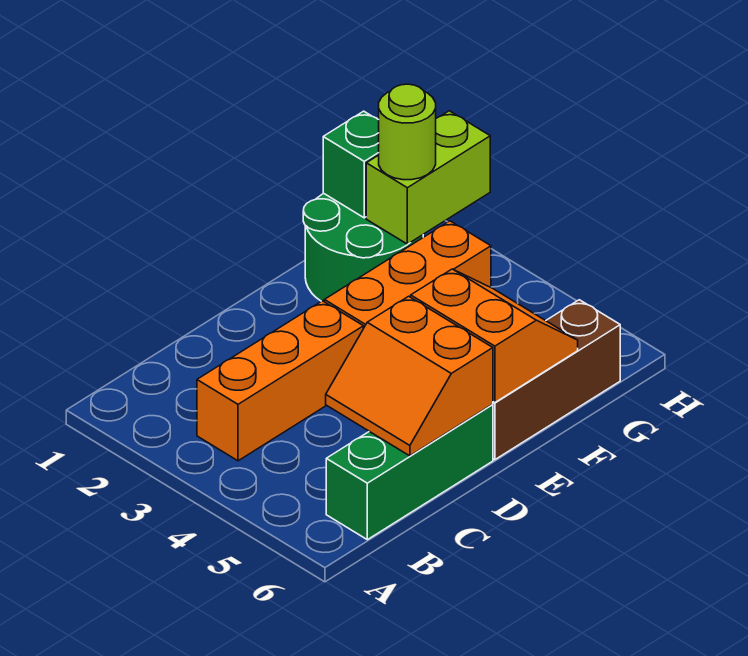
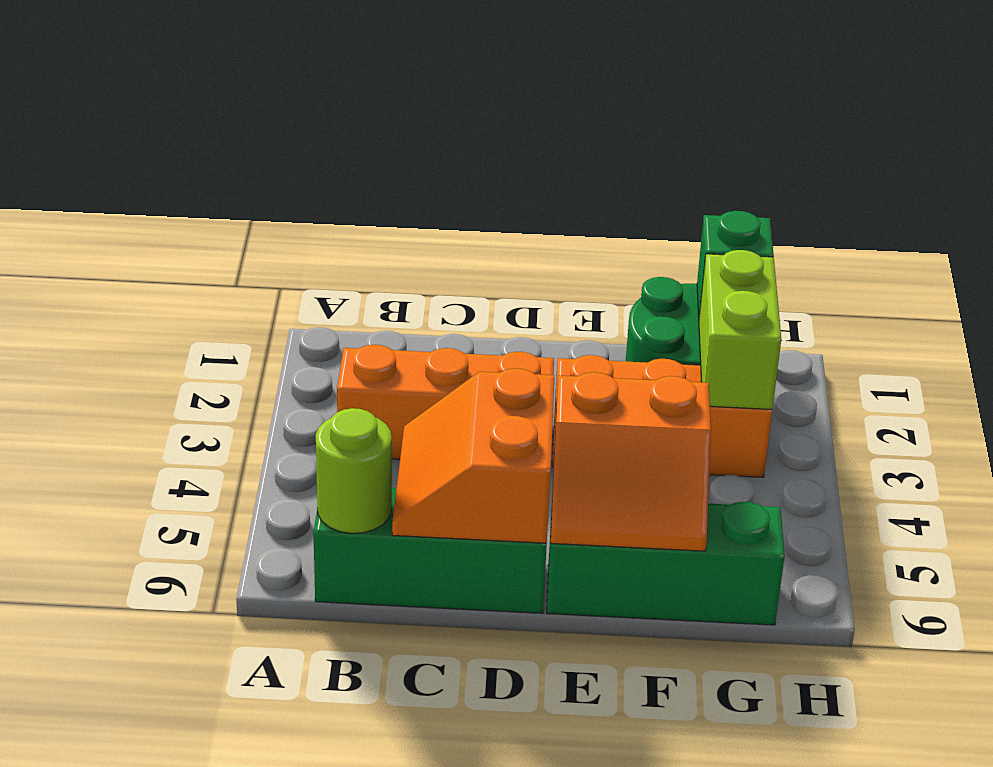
orange slope E5:F6 level 2 top E -> orange slope E5:F6 level 2 top 5
brown brick E6:G6 level 1 -> green brick E6:G6 level 1
lime brick G2:H2 level 2 -> lime brick G2:G3 level 2
lime round brick G2 level 3 -> lime round brick B6 level 2

